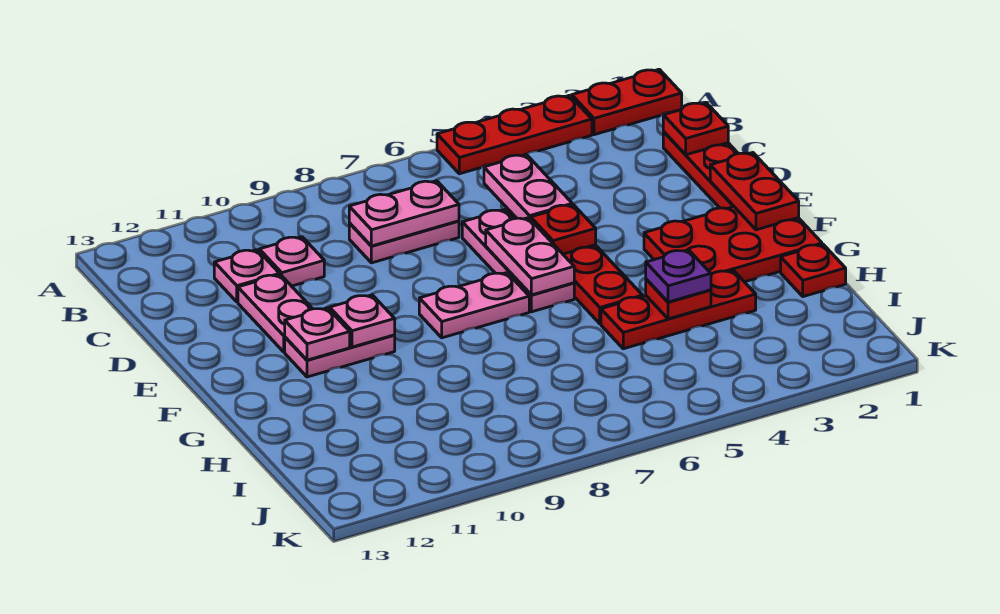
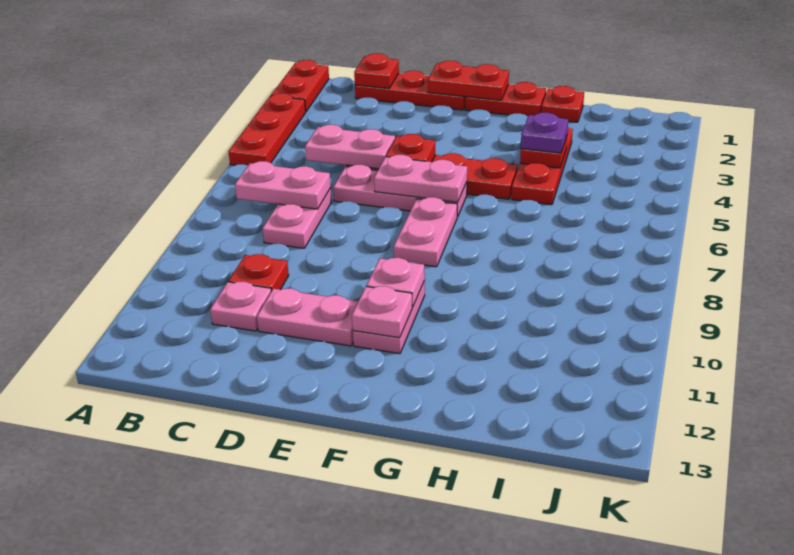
pink plate C7:C8 level 2 -> pink plate B7:C7 level 2
pink plate C10 level 1 -> red plate C10 level 1
red plate F1:G3 level 1 -> red plate F1:G1 level 1

